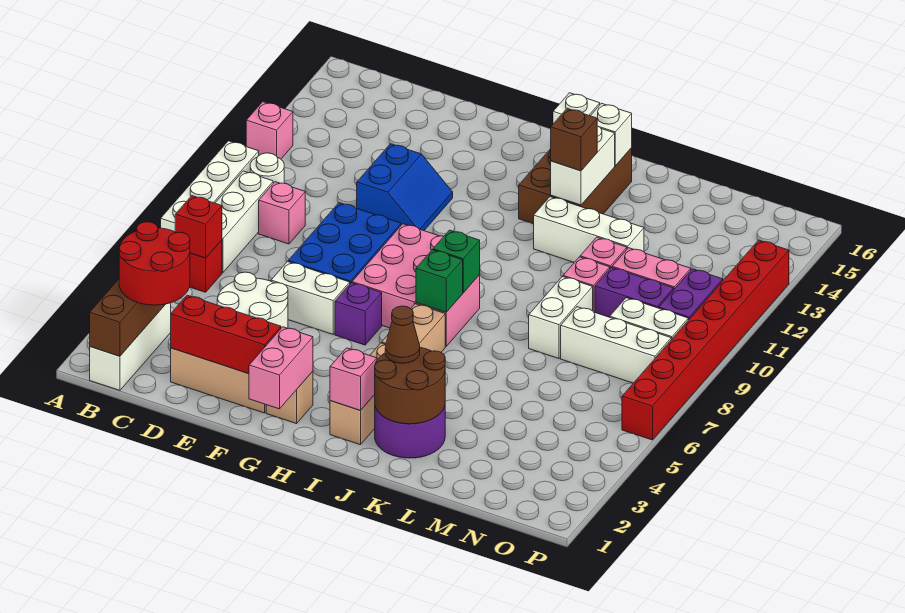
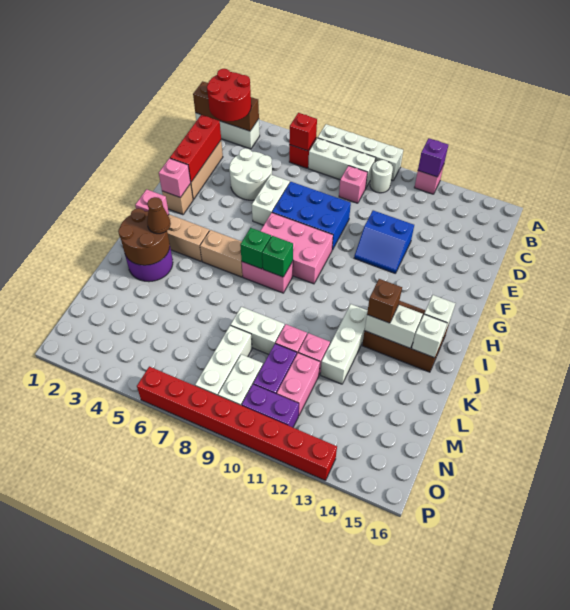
pink brick G1:G2 level 2 -> pink brick G2 level 2
purple brick G6 level 1 -> purple brick A12 level 2

